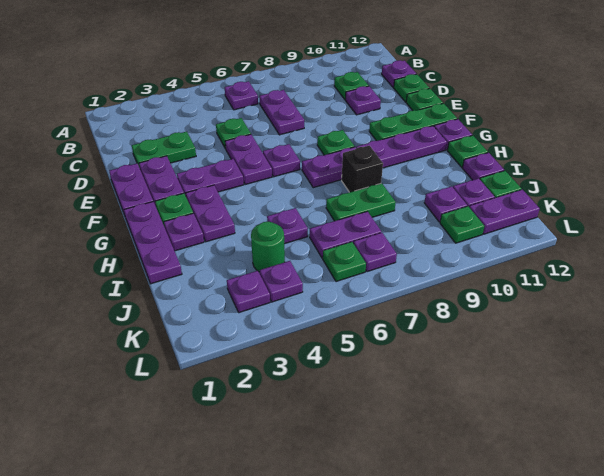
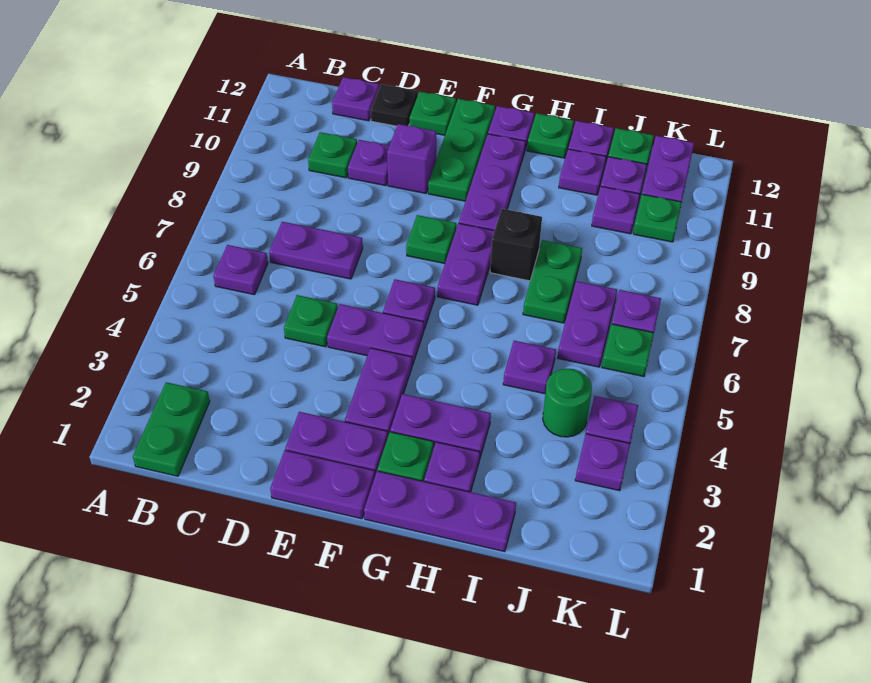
green plate D2:D3 level 1 -> green plate B1:B2 level 1
green plate D12 level 1 -> black plate D12 level 1
none -> purple brick E10 level 1
none -> purple plate I11 level 1

